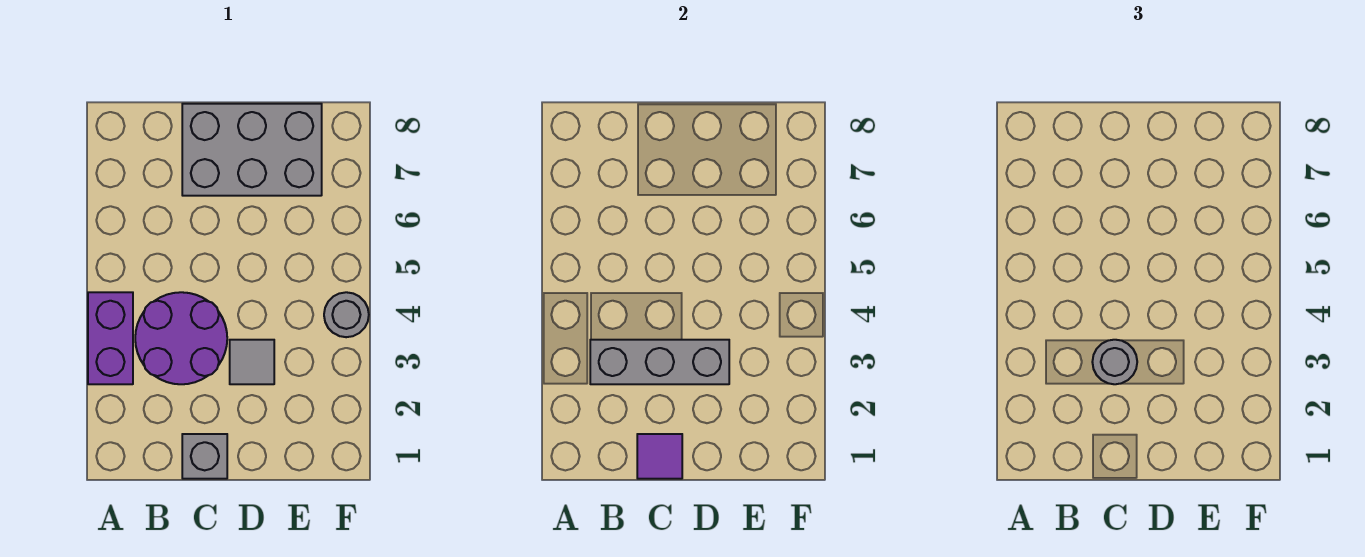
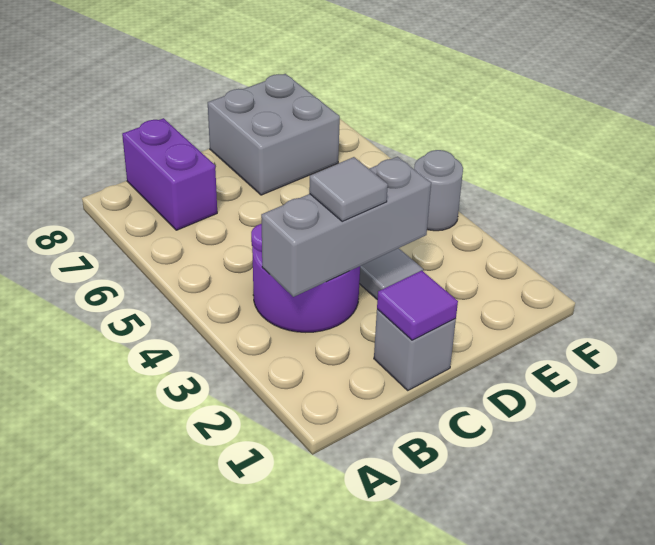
purple brick A3:A4 level 1 -> purple brick B7:B8 level 1
grey round brick C3 level 3 -> grey tile C3 level 3
grey brick C7:E8 level 1 -> grey brick D7:E8 level 1

